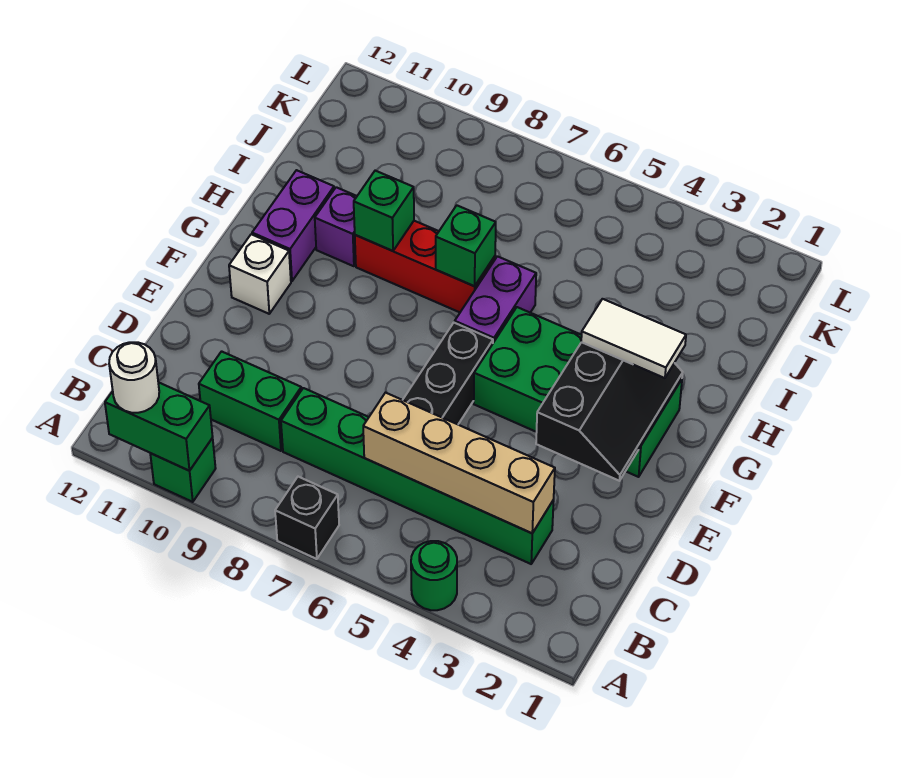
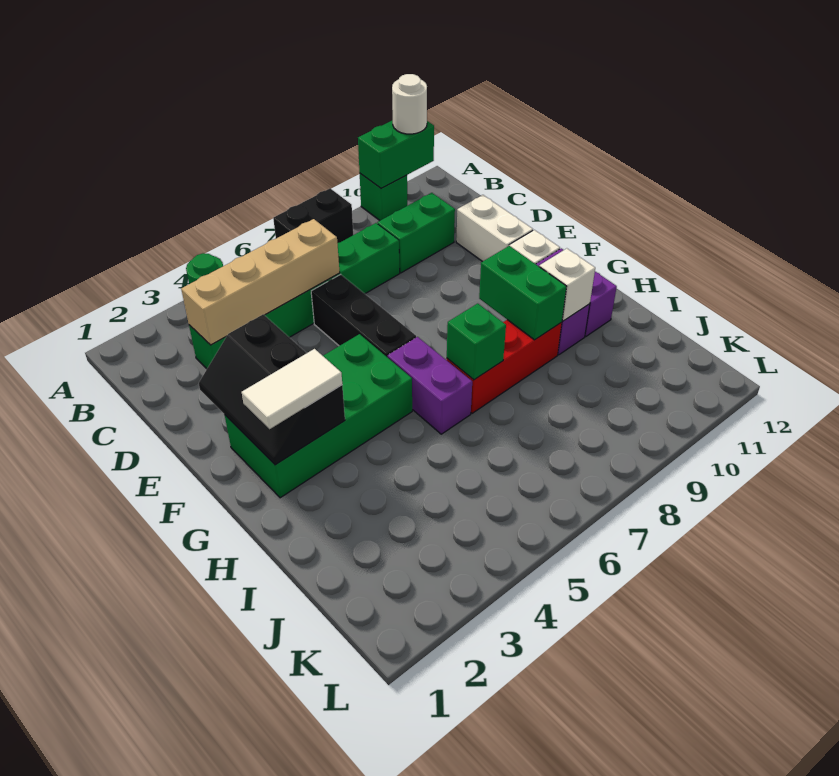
black brick A7 level 1 -> black brick A7:A8 level 1
none -> white brick D11:E11 level 1
green brick H9 level 2 -> green brick G9:H9 level 2
none -> white brick H10 level 2

